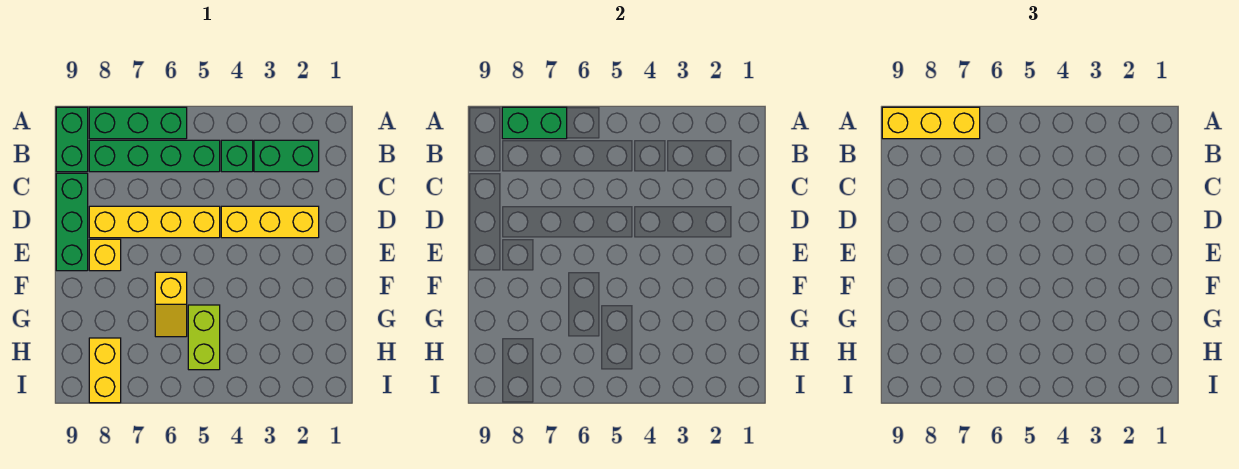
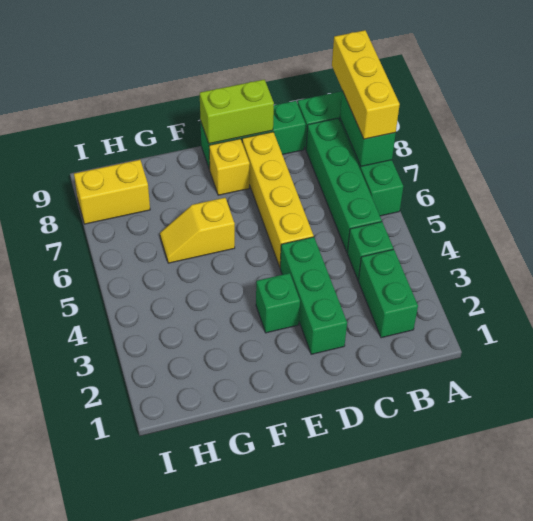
yellow brick D2:D4 level 1 -> green brick D2:D4 level 1
none -> green brick E3 level 1
lime brick G5:H5 level 1 -> lime brick D9:E9 level 2

